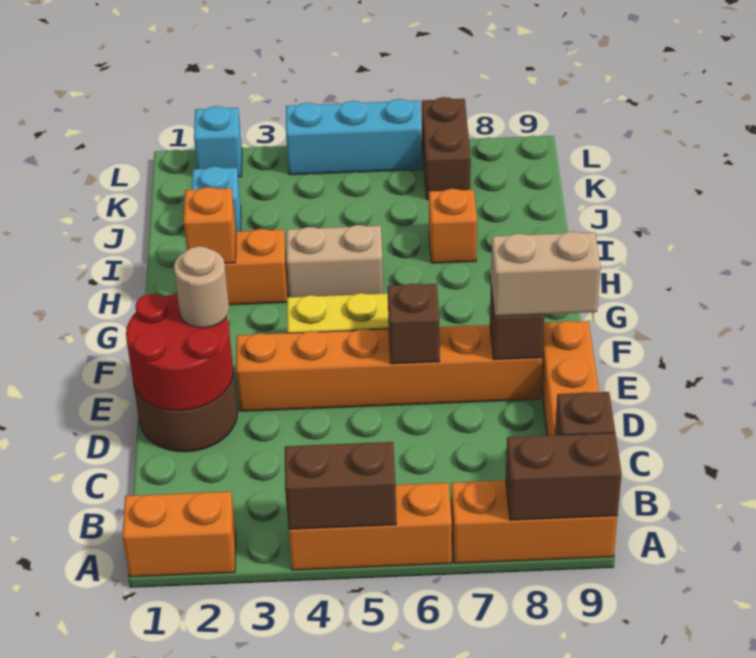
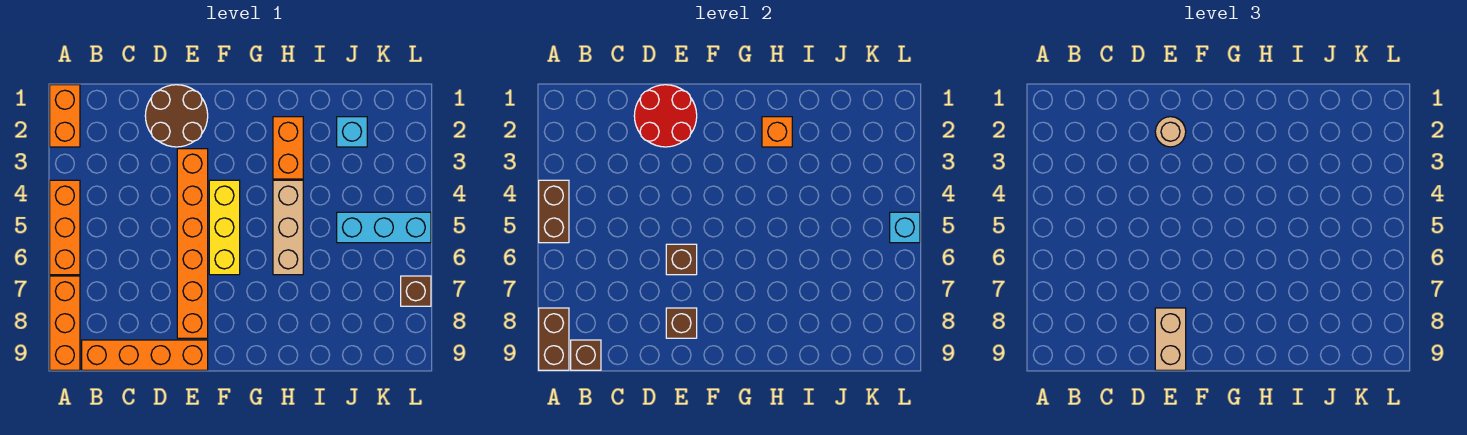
tan brick H4:H5 level 1 -> tan brick H4:H6 level 1
orange brick I7 level 1 -> none
brown brick K7:L7 level 1 -> brown brick L7 level 1
cyan brick L2 level 1 -> cyan brick L5 level 2
cyan brick L4:L6 level 1 -> cyan brick J5:L5 level 1

